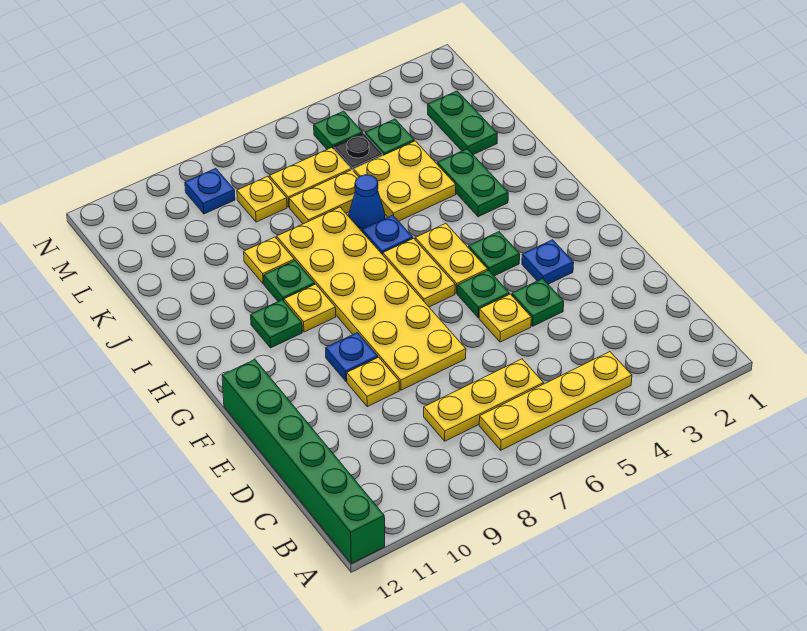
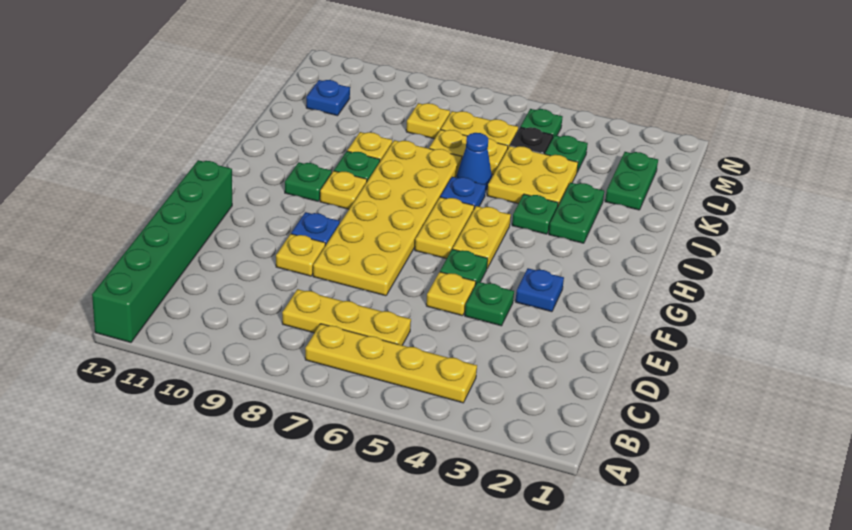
green plate G4 level 1 -> green plate I4 level 1
blue plate M9 level 1 -> blue plate L11 level 1

